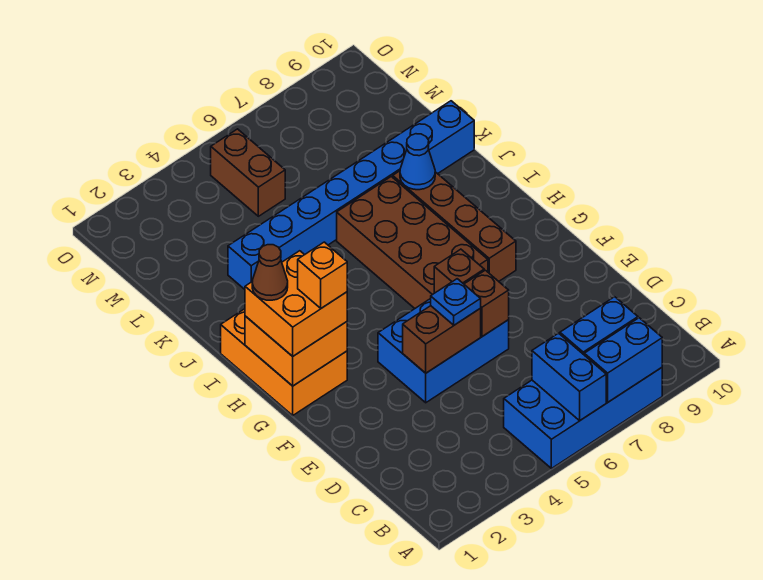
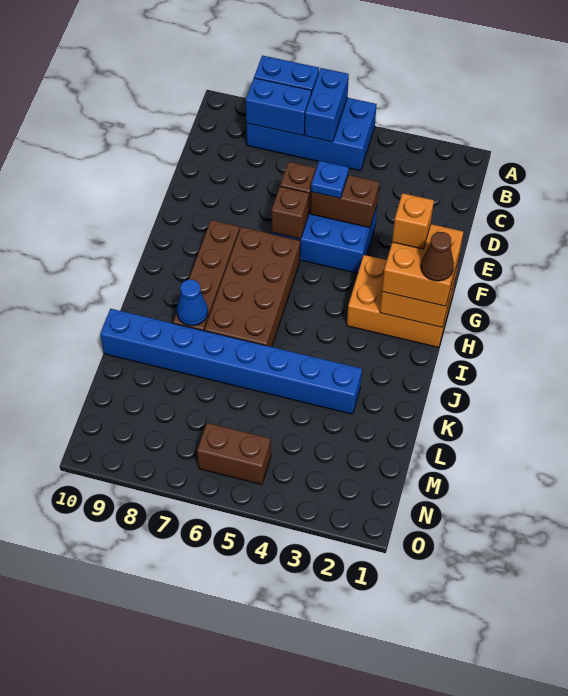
orange brick G1:I2 level 1 -> orange brick G1:H3 level 1
brown brick M5:N5 level 1 -> brown brick N5:N6 level 1

